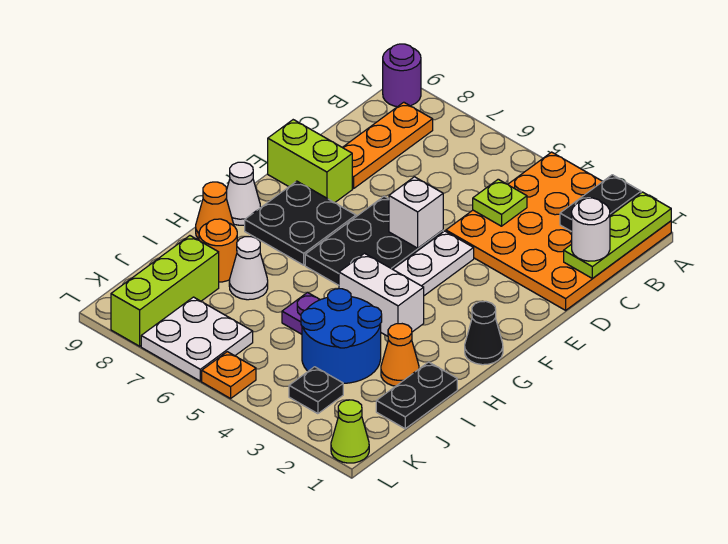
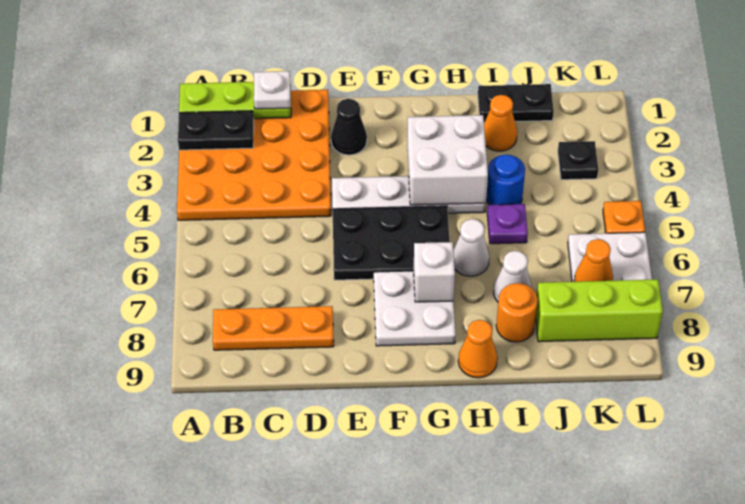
purple round brick A9 level 1 -> none
white round brick C1 level 3 -> white plate C1 level 3
lime plate C4 level 2 -> none
white brick E5 level 2 -> white brick G7 level 2
lime brick E8:E9 level 1 -> none
black plate F7:G8 level 1 -> white plate F7:G8 level 1
black cone G1 level 1 -> black cone E2 level 1
white cone G9 level 1 -> white cone H6 level 1
white brick H3:H4 level 2 -> white brick G3:H4 level 2
blue round brick I3:J4 level 1 -> blue round brick I4 level 1
none -> orange cone K7 level 2
lime cone L1 level 1 -> none

